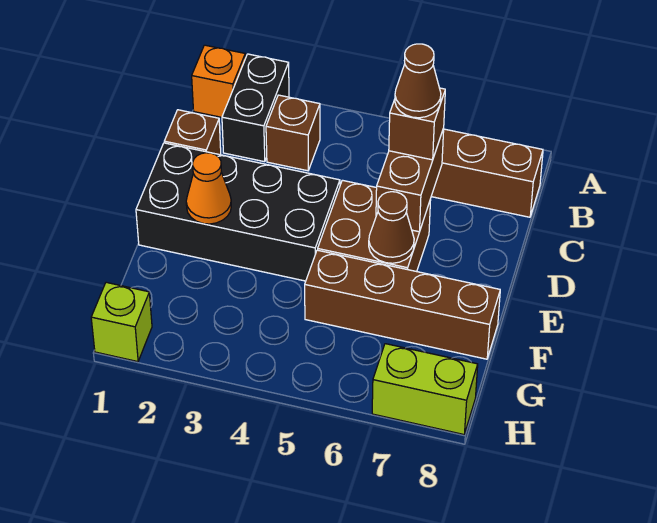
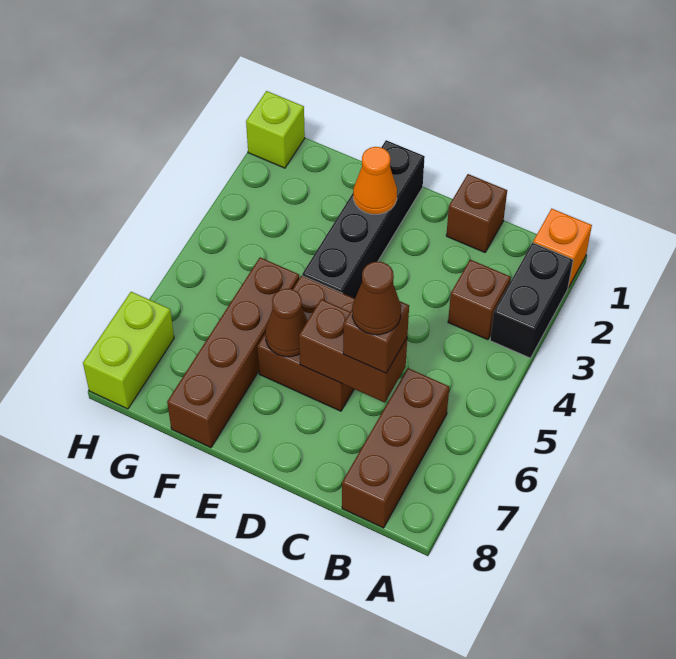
black brick A2:B2 level 1 -> black brick A2:A3 level 1
black brick D1:E4 level 1 -> black brick E1:E4 level 1

